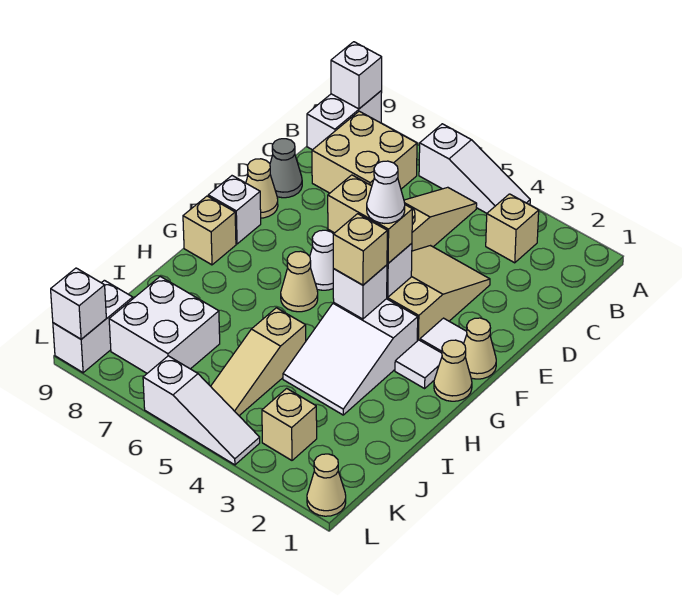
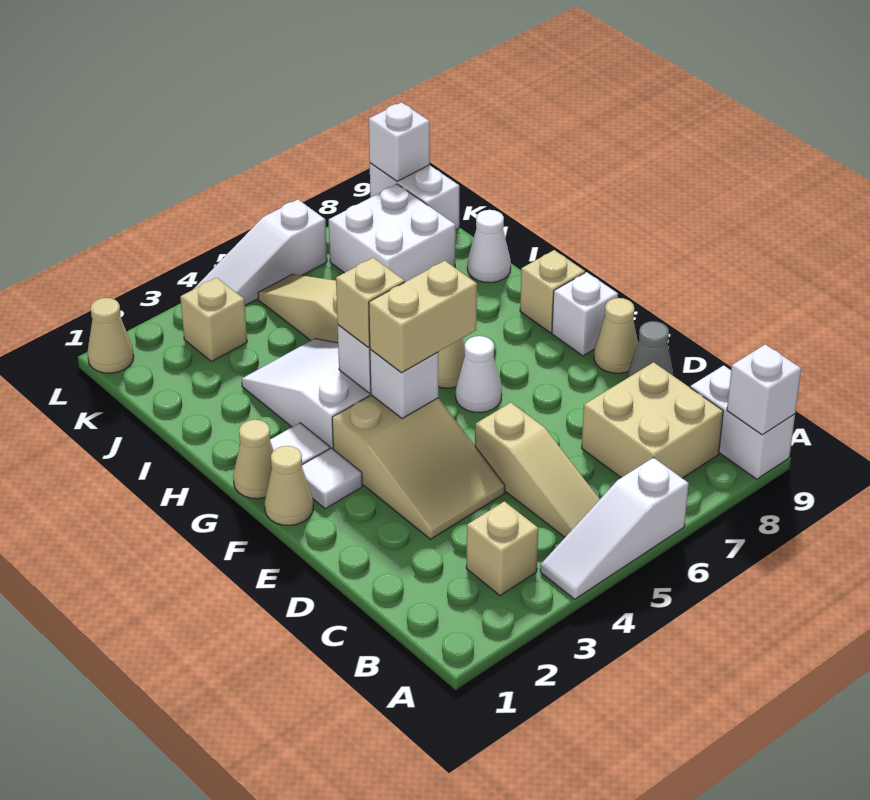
white cone F4 level 4 -> white cone I9 level 1

